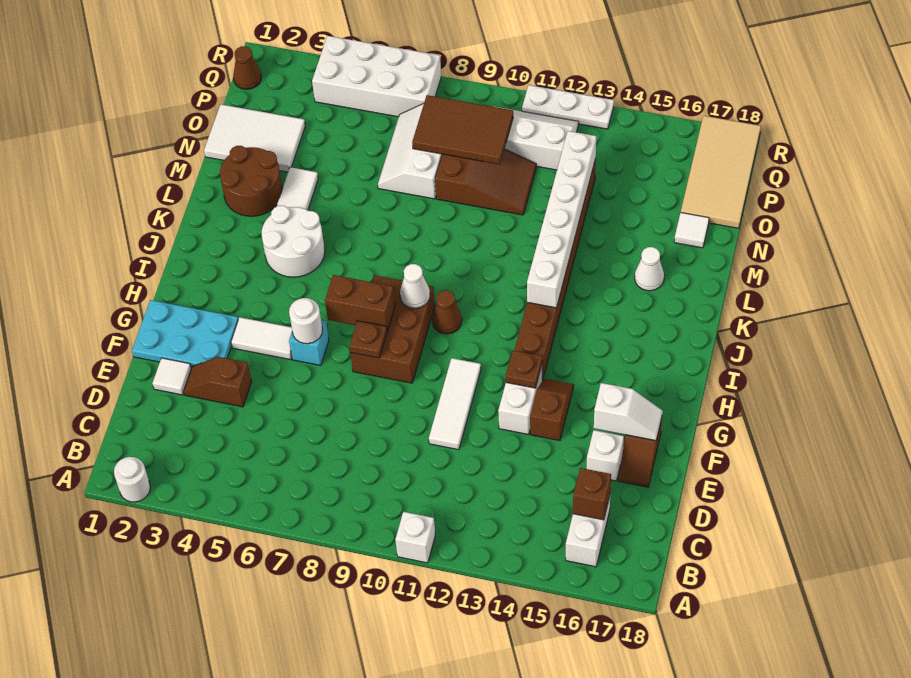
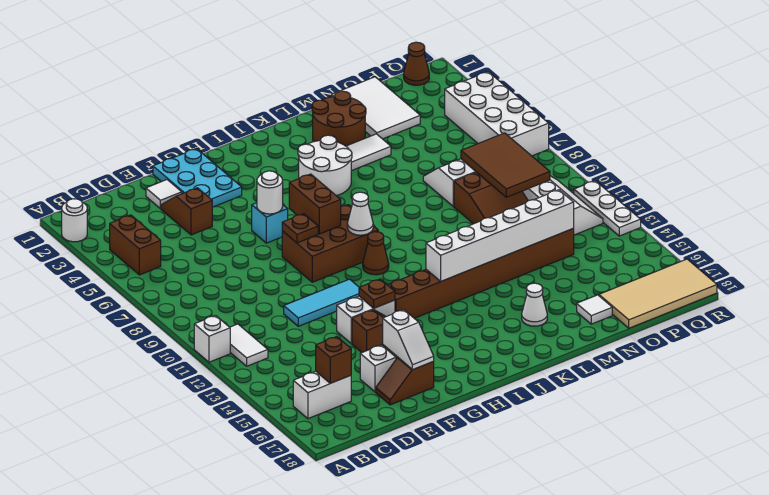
none -> brown brick B4:B5 level 1
white tile E11:G11 level 1 -> cyan tile E11:G11 level 1
white tile G4:G5 level 1 -> white tile B11:B12 level 1

